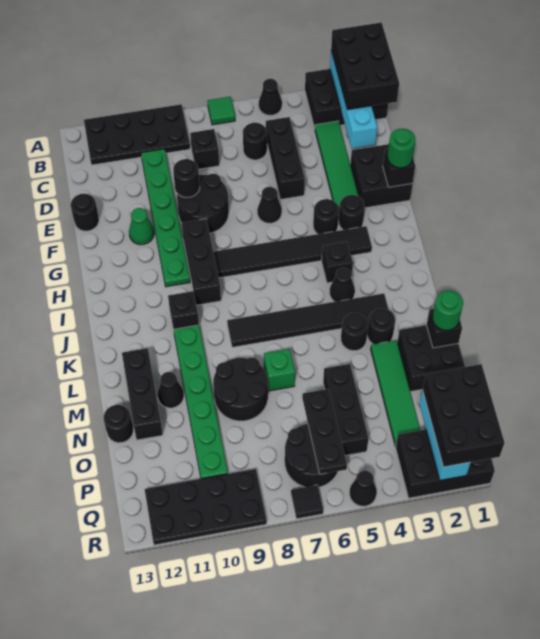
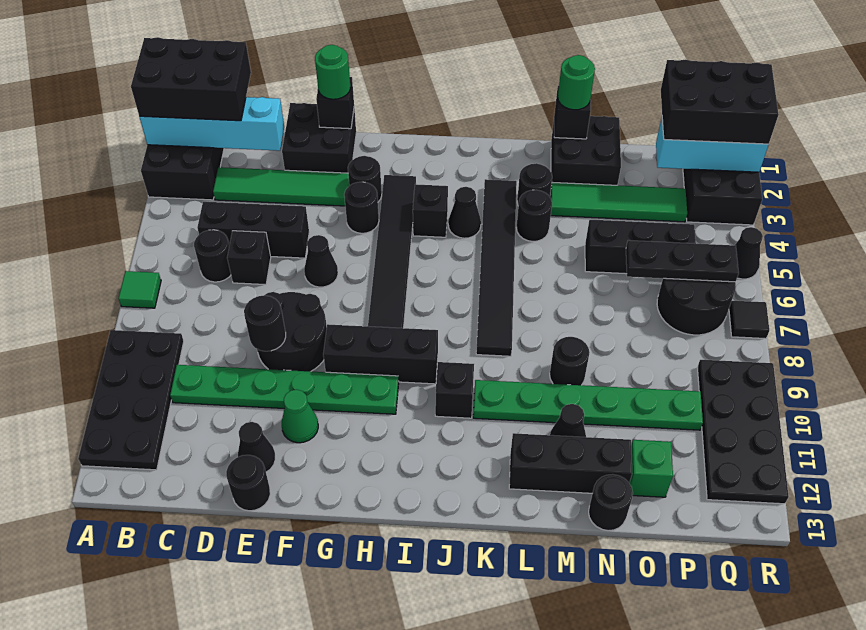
black cone A5 level 1 -> black cone E12 level 1
black brick C8 level 1 -> black brick D6 level 1
green brick M7 level 1 -> green brick O12 level 1
black round brick M8:N9 level 1 -> black round brick M9 level 1

